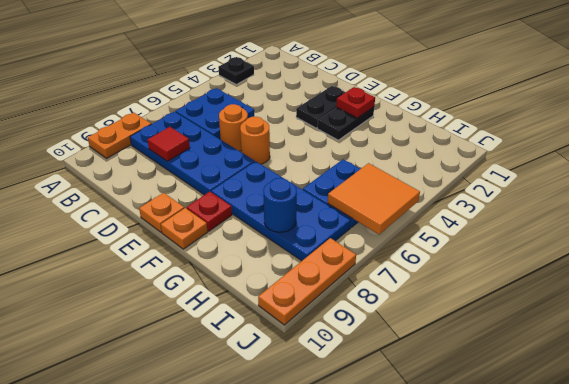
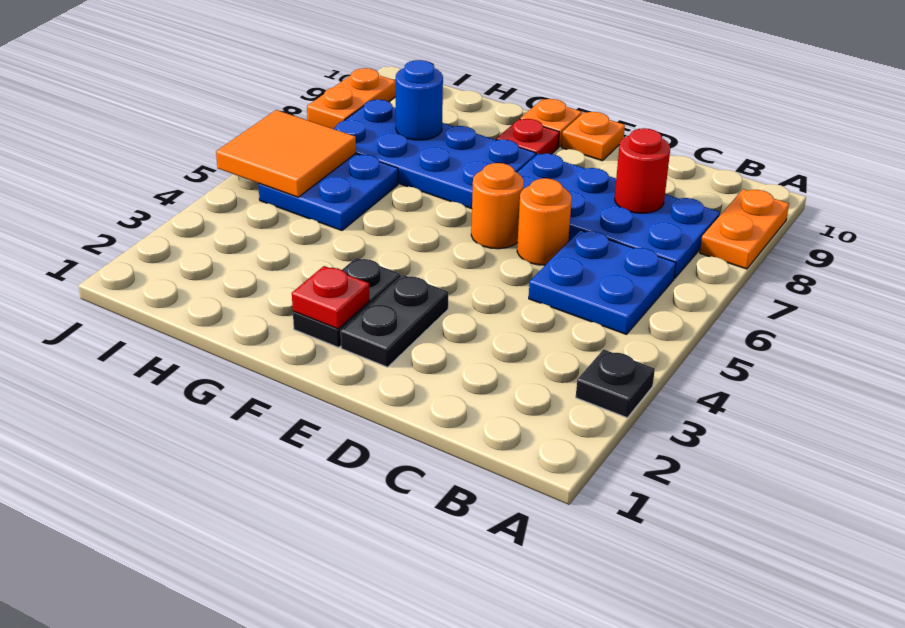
red tile C8 level 2 -> red round brick C8 level 2
orange plate J8:J10 level 1 -> orange plate J8:J9 level 1

